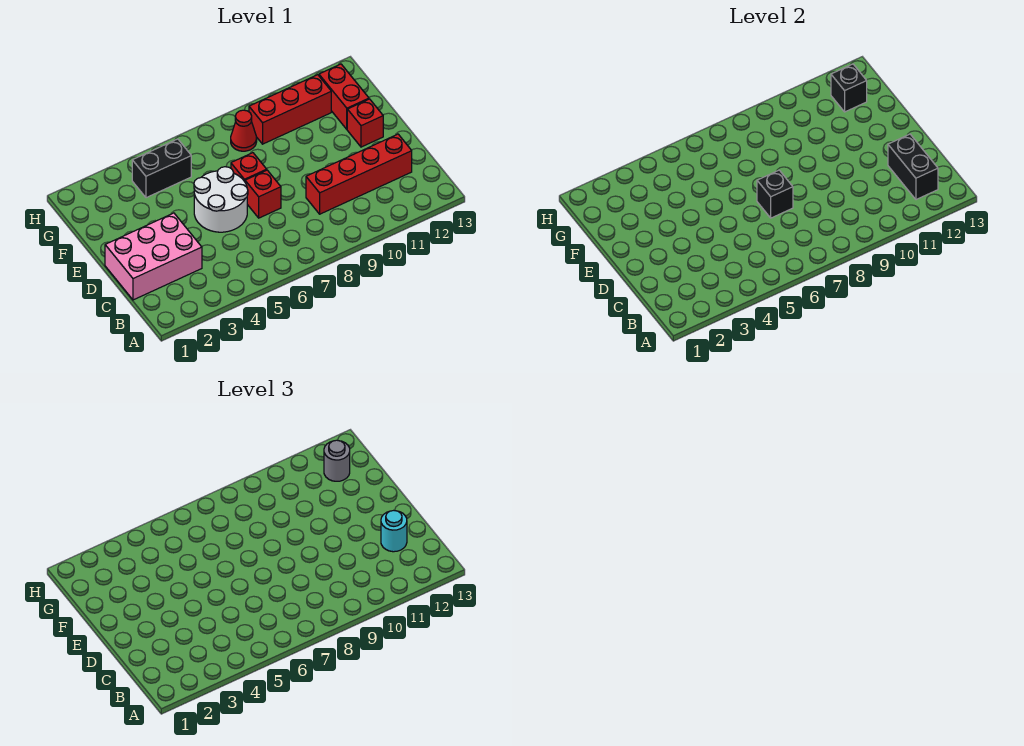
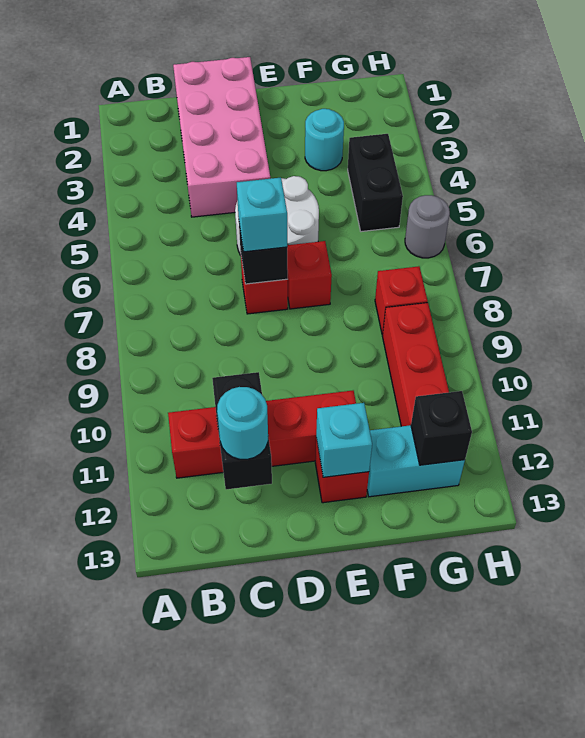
black brick B12:C12 level 2 -> black brick C11:C12 level 2
pink brick C1:D3 level 1 -> pink brick C1:D4 level 1
red brick C9:C12 level 1 -> red brick B11:E11 level 1
none -> cyan brick D7 level 3
none -> cyan brick E12 level 2
none -> cyan round brick F3 level 1
red brick F12:G12 level 1 -> cyan brick F12:G12 level 1
red cone G8 level 1 -> red brick G8 level 1
grey round brick G12 level 3 -> grey round brick H6 level 1

